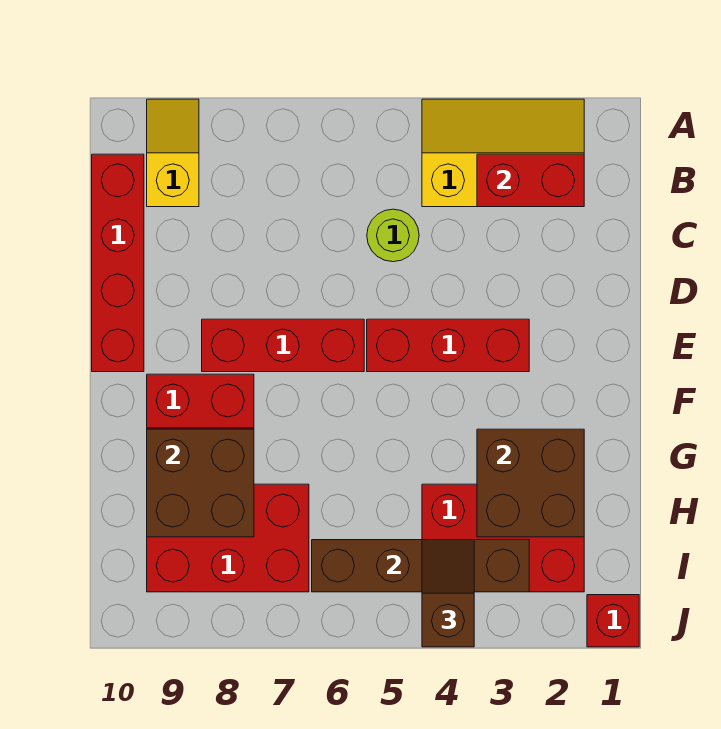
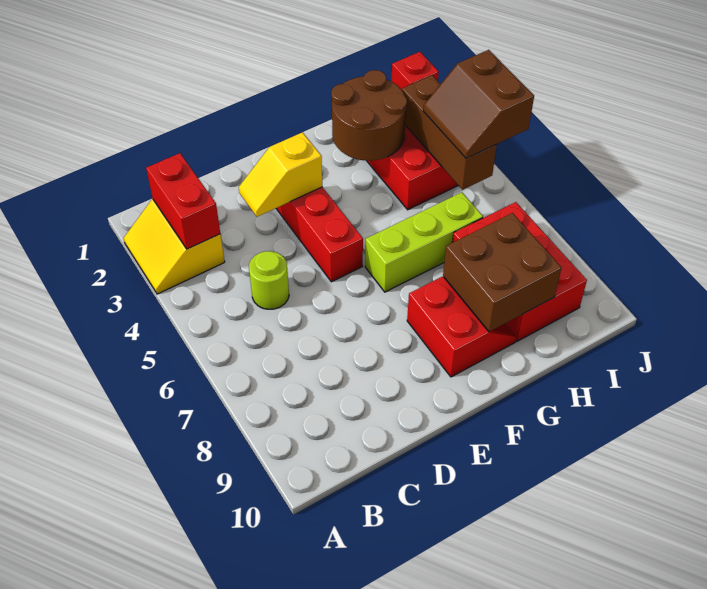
yellow slope A2:B4 level 1 top B -> yellow slope A2:B3 level 1 top B
yellow slope A9:B9 level 1 top B -> yellow slope D3:E3 level 2 top E
red brick B10:E10 level 1 -> none
red brick E6:E8 level 1 -> none
none -> lime brick F6:H6 level 1
brown brick G2:H3 level 2 -> brown round brick G2:H3 level 2
brown brick I3:I6 level 2 -> brown brick I3:I5 level 2
brown slope I4:J4 level 3 top J -> brown slope I4:J5 level 3 top J

